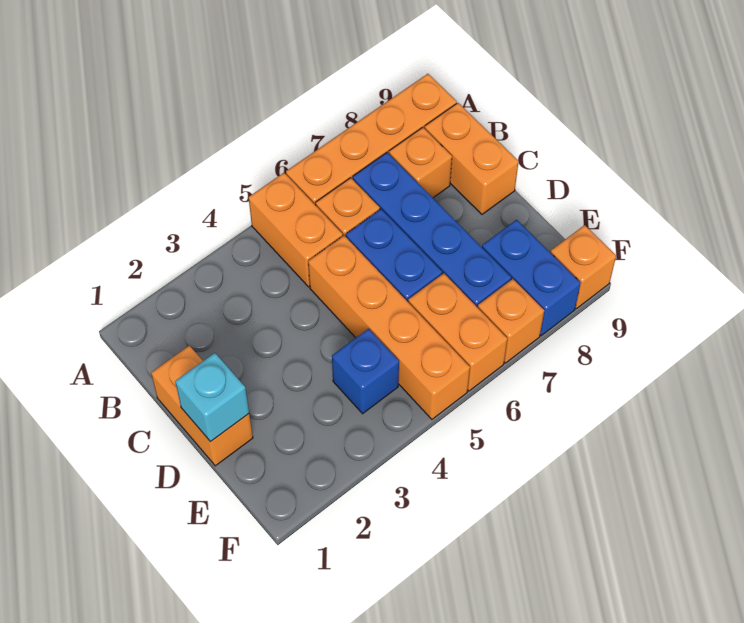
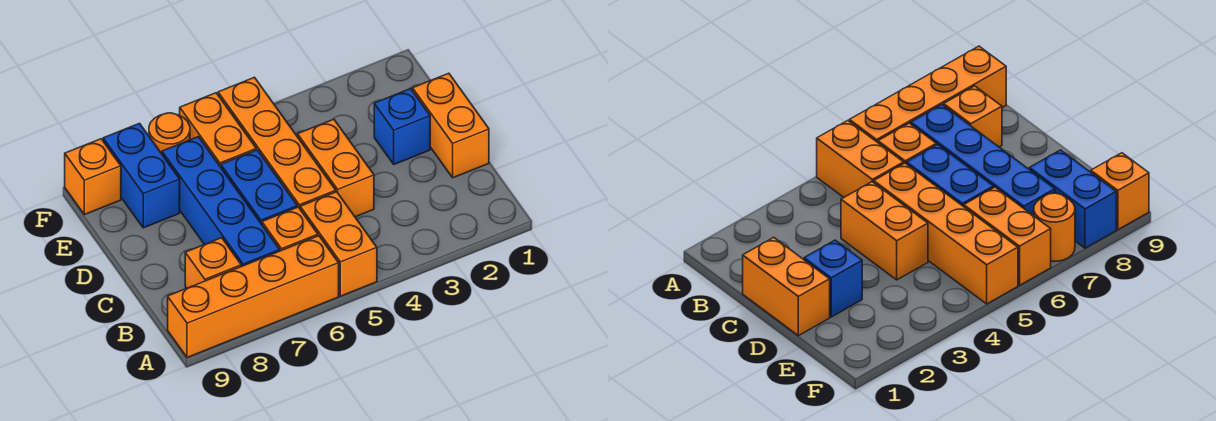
orange brick B9:C9 level 1 -> orange brick C4:D4 level 1
cyan brick D1 level 2 -> none
blue brick E4 level 1 -> blue brick D2 level 1
orange brick F7 level 1 -> orange round brick F7 level 1

